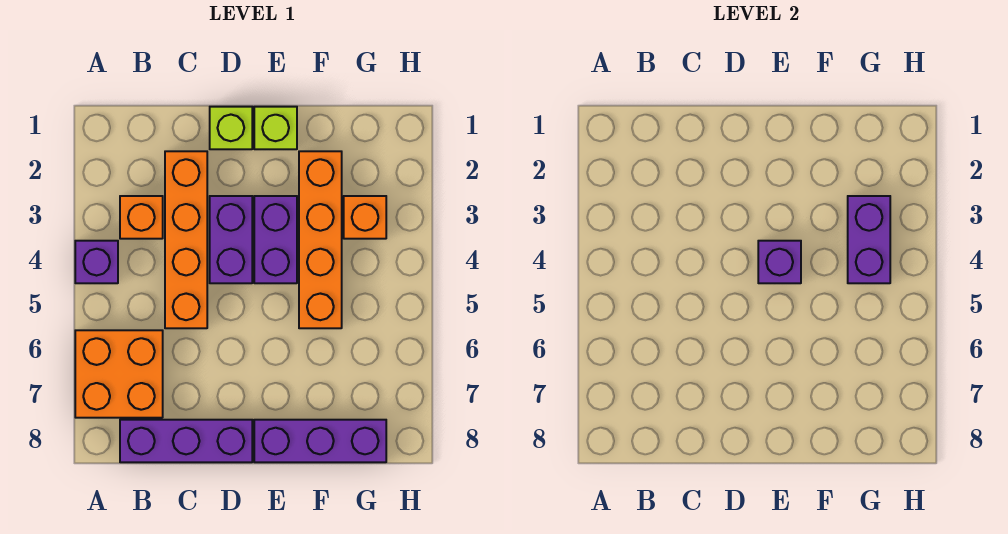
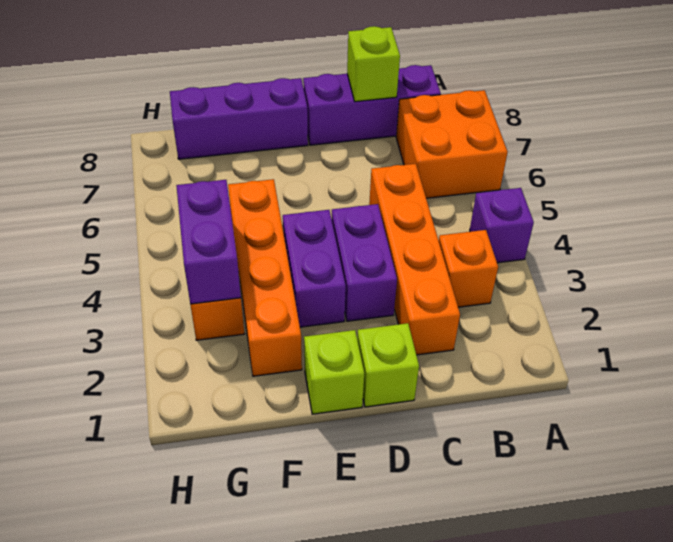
none -> lime brick C8 level 2
purple brick E4 level 2 -> none

